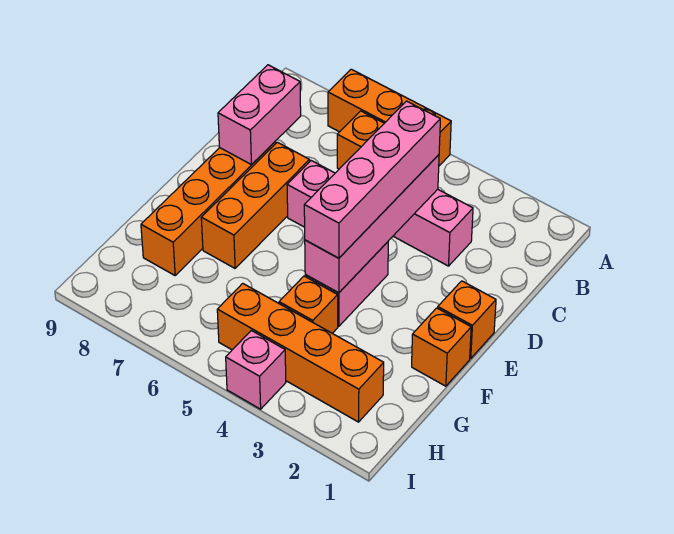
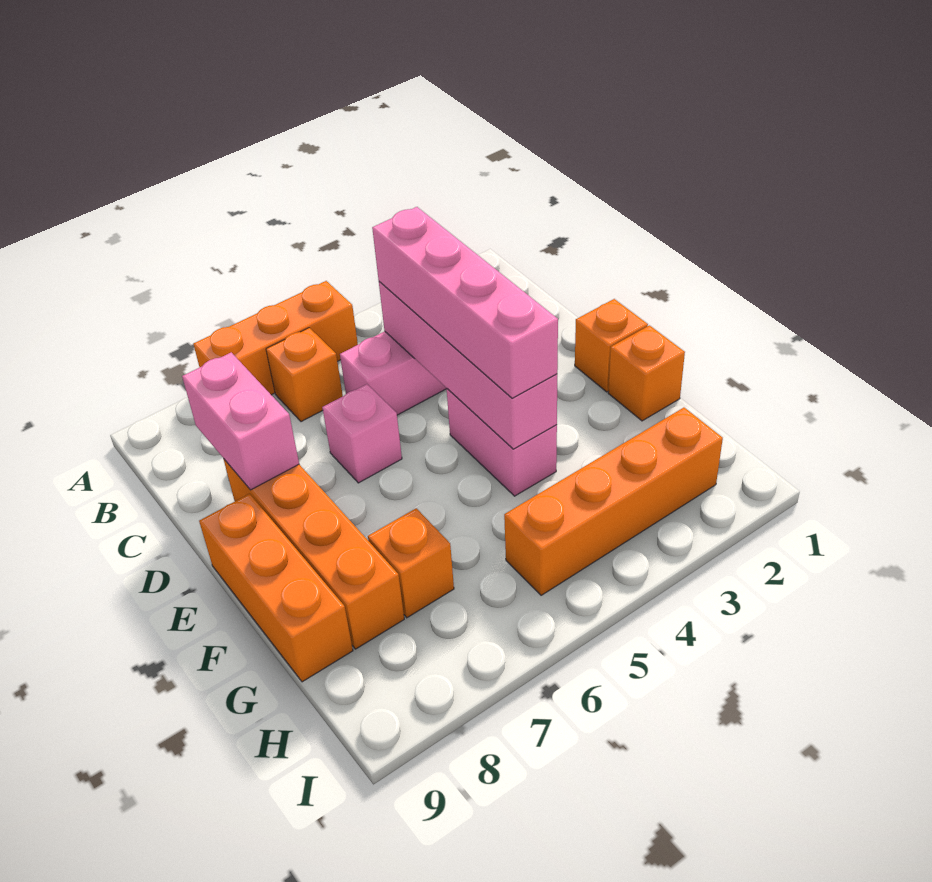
orange brick D7:F7 level 1 -> orange brick E9:G9 level 1
orange brick G4 level 1 -> orange brick G7 level 1
pink brick I4 level 1 -> none

